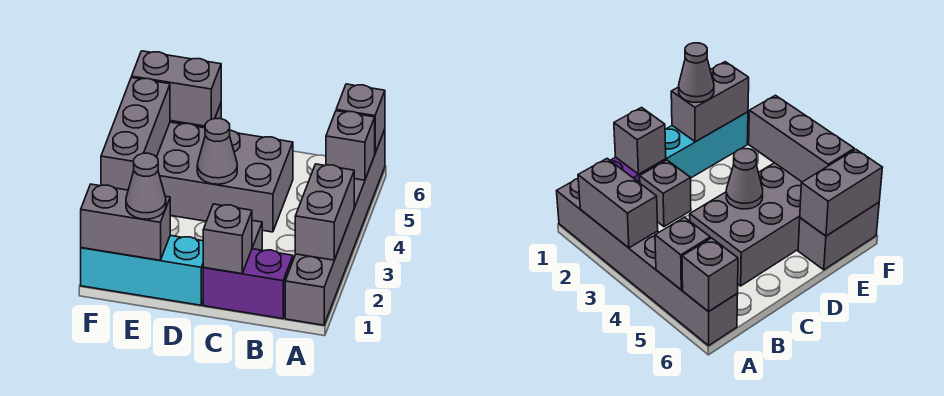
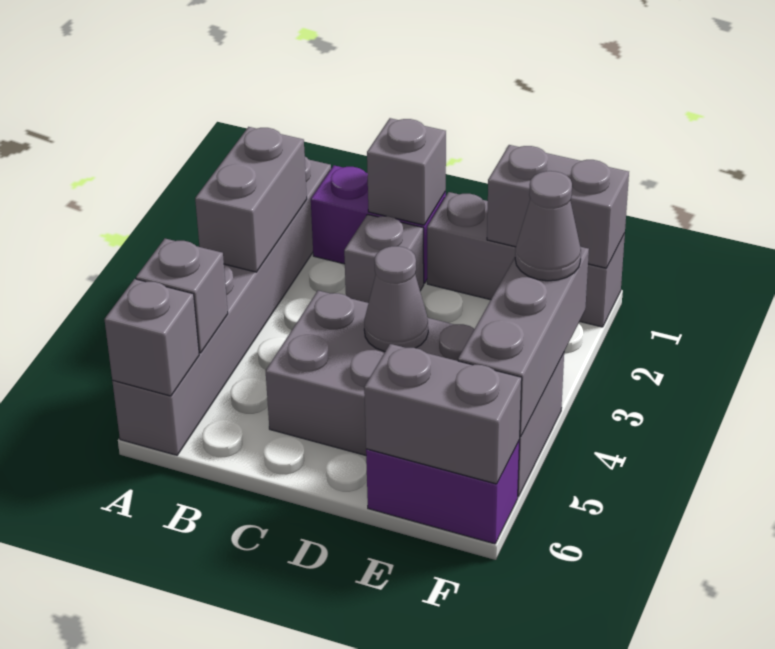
cyan brick D1:F1 level 1 -> grey brick D1:F1 level 1
grey cone E1 level 3 -> grey cone F3 level 3
grey brick E6:F6 level 1 -> purple brick E6:F6 level 1

